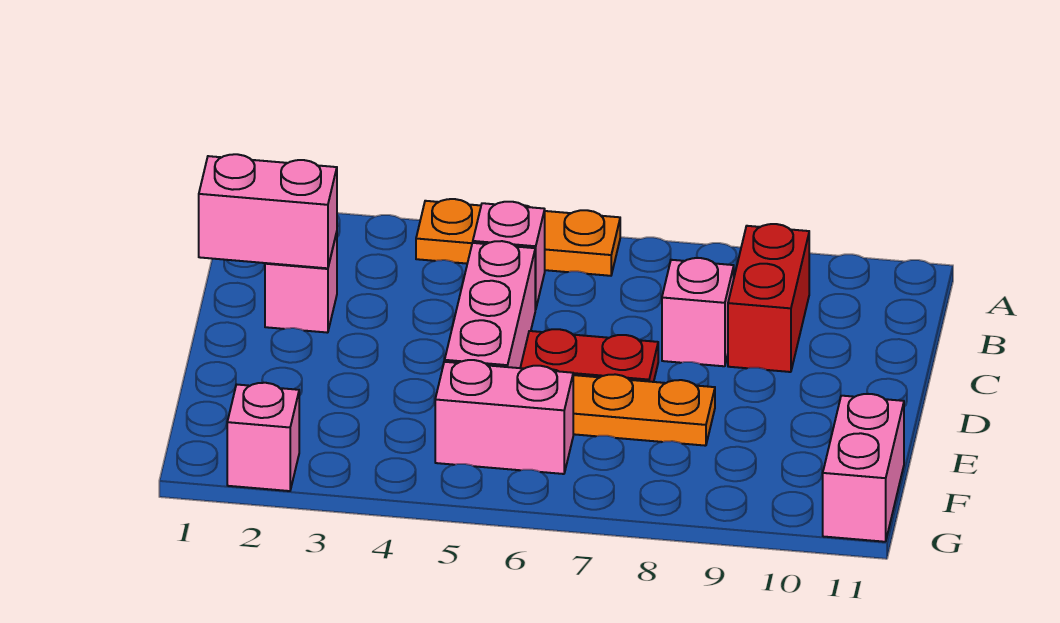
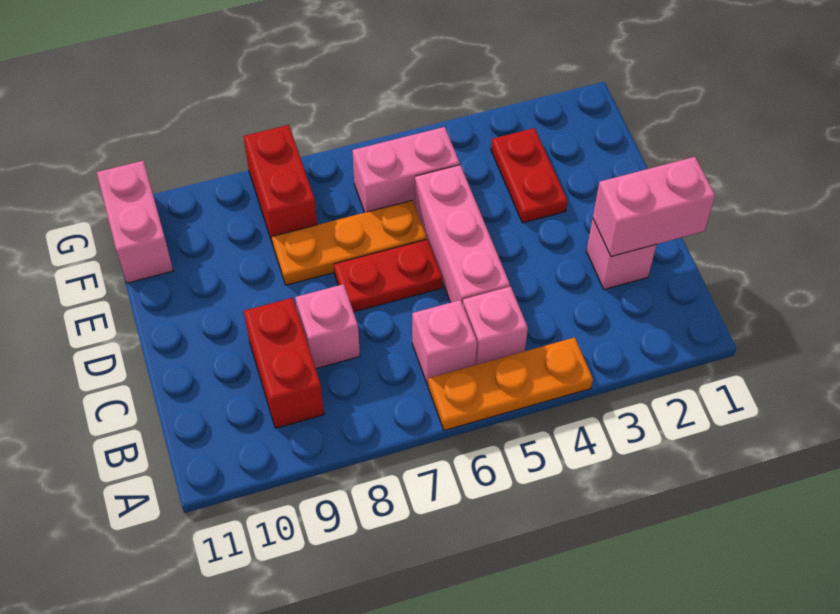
none -> red plate E3:F3 level 1
none -> red brick F8:G8 level 1
pink brick G2 level 1 -> pink brick B6 level 1

